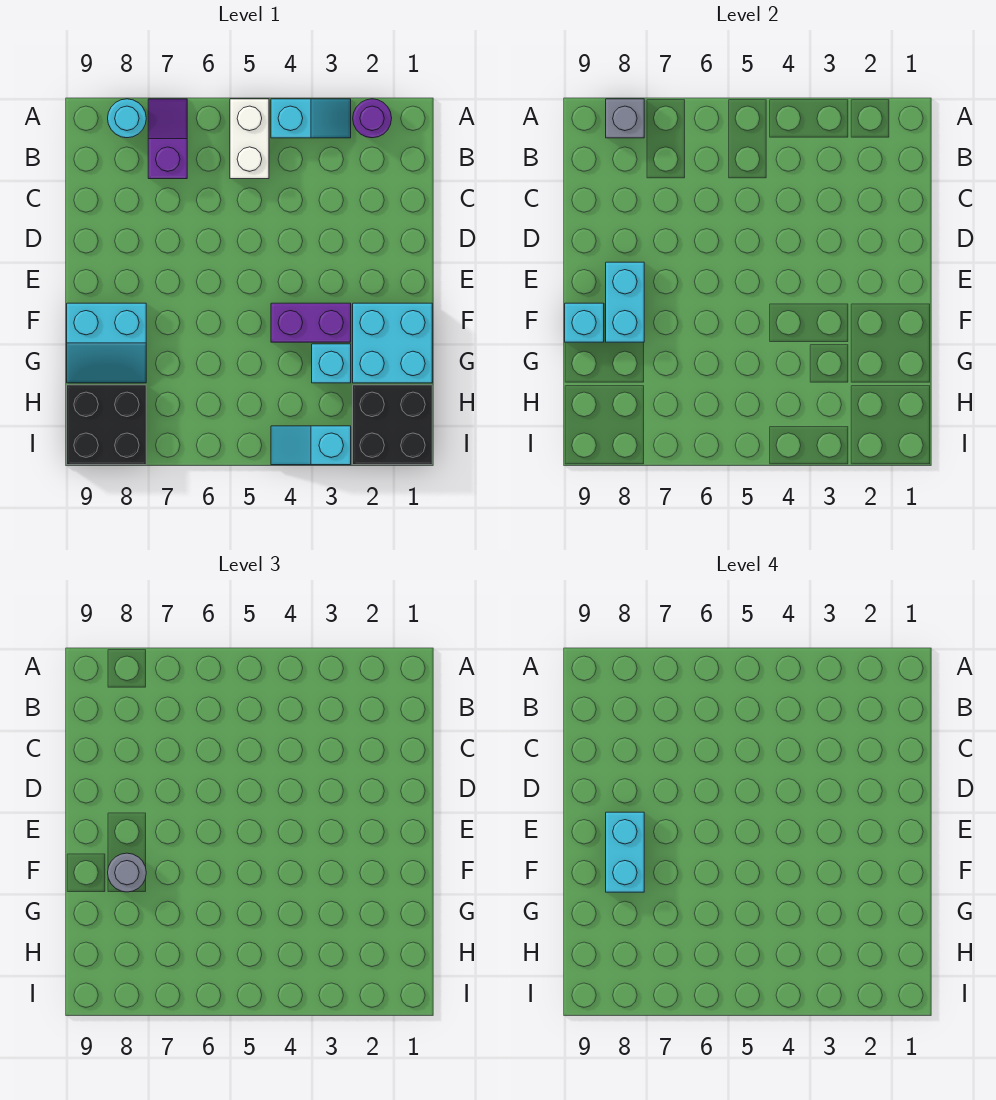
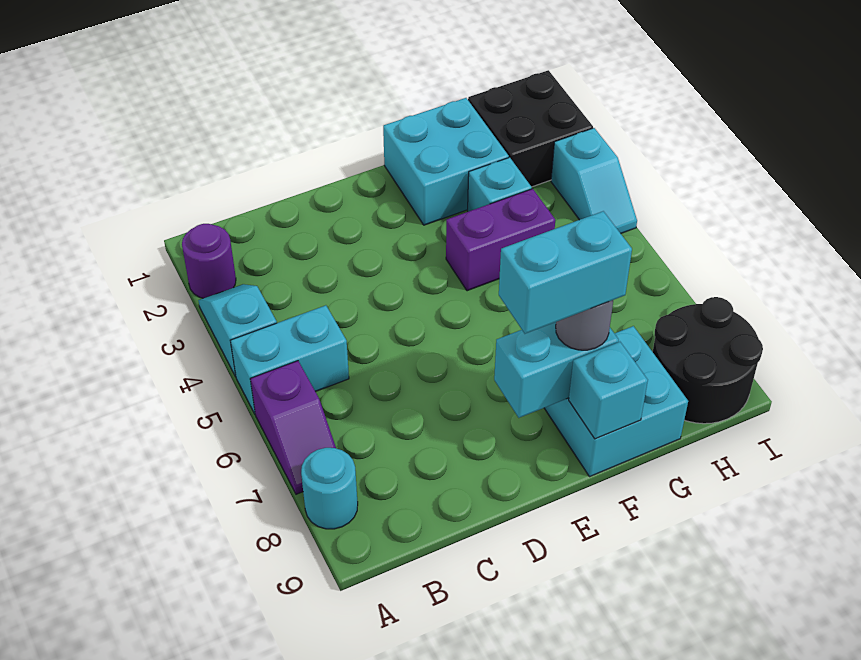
white brick A5:B5 level 1 -> cyan brick A5:B5 level 1
purple slope A7:B7 level 1 top B -> purple slope A6:A7 level 1 top 6
grey brick A8 level 2 -> none
purple brick F3:F4 level 1 -> purple brick F4:G4 level 1
cyan slope F8:G9 level 1 top F -> cyan brick F8:G9 level 1
black brick H8:I9 level 1 -> black round brick H8:I9 level 1

